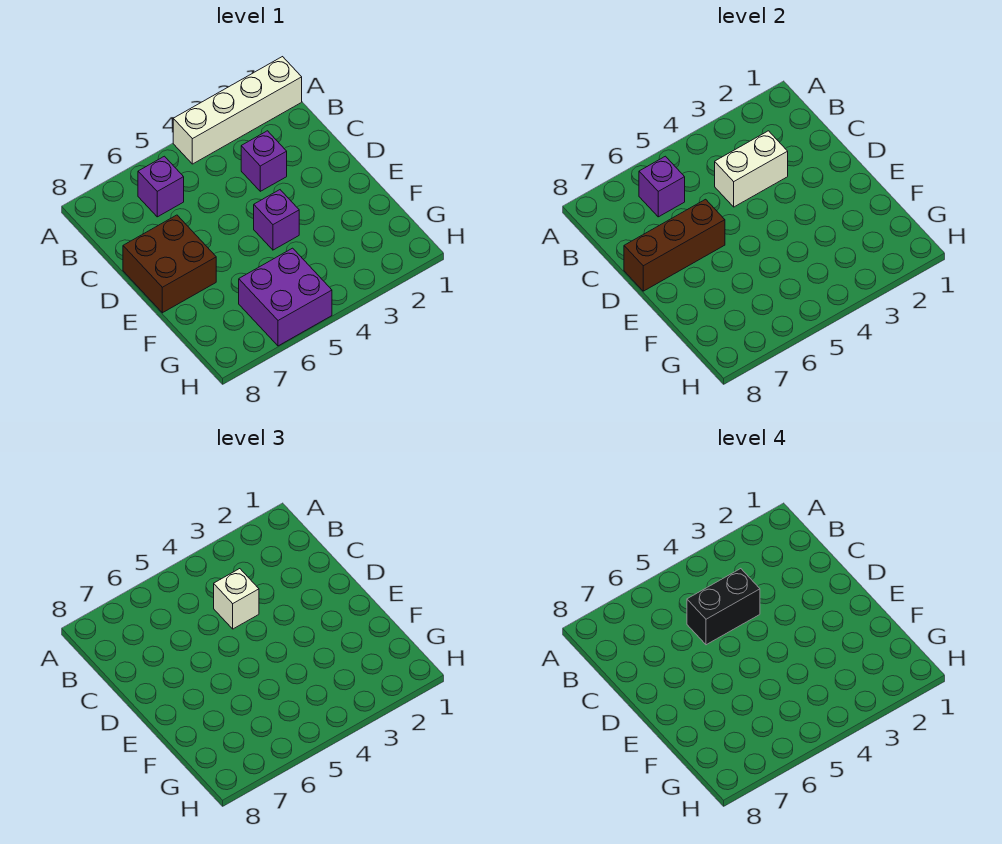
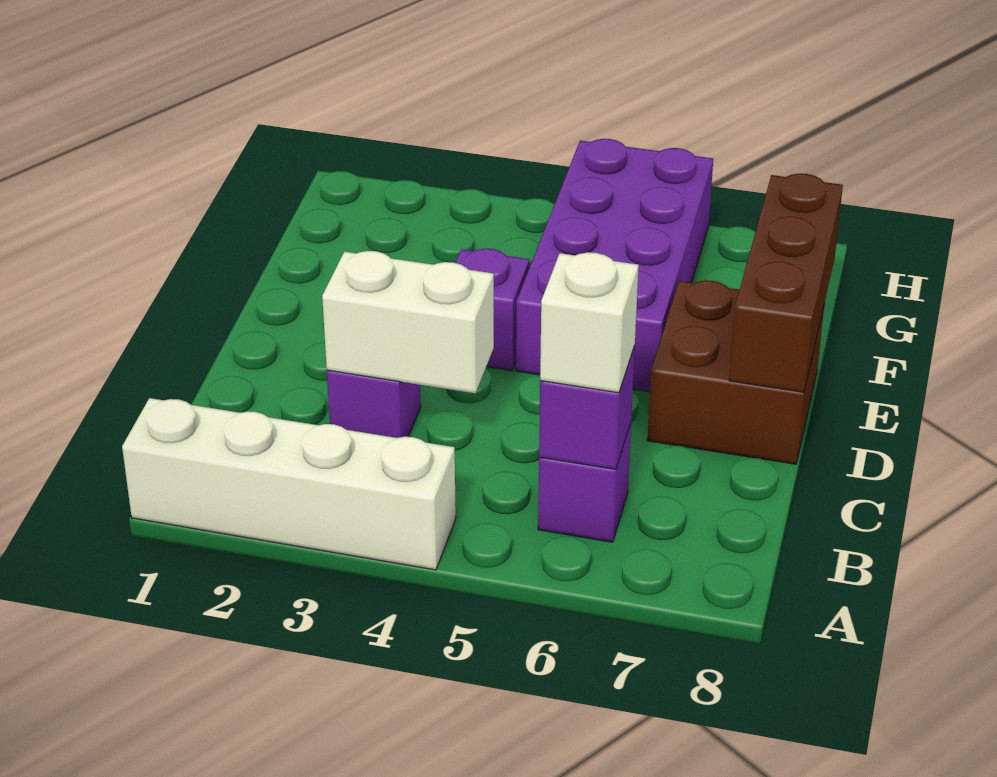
white brick C4 level 3 -> white brick B6 level 3
black brick C4:C5 level 4 -> none
brown brick D6:D8 level 2 -> brown brick D8:F8 level 2
purple brick G5:H6 level 1 -> purple brick E5:H6 level 1

